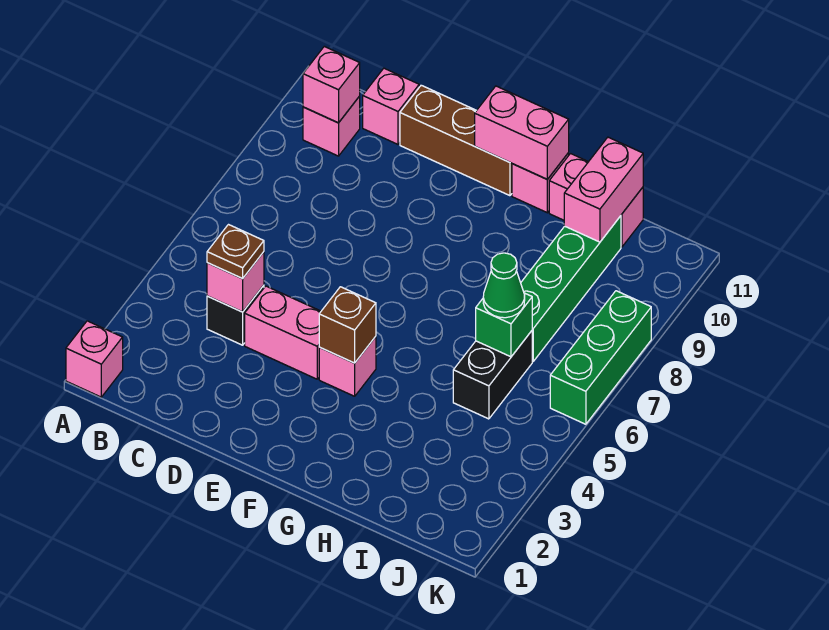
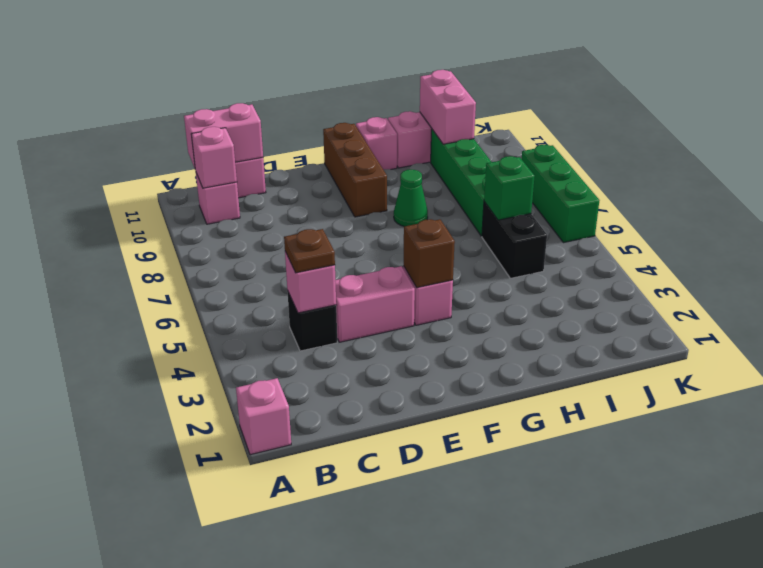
brown brick D11:F11 level 1 -> brown brick F9:F11 level 1
pink brick F11:G11 level 2 -> pink brick B11:C11 level 2
green cone I6 level 3 -> green cone G8 level 1

